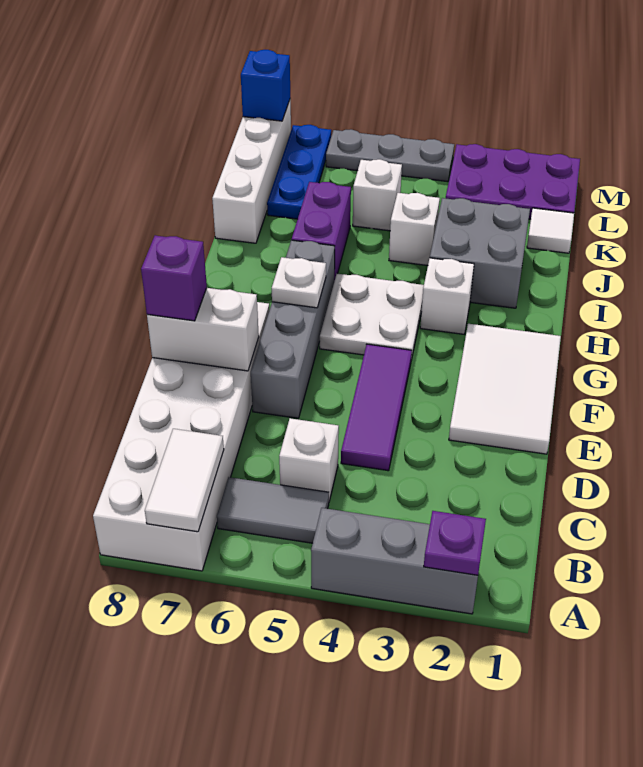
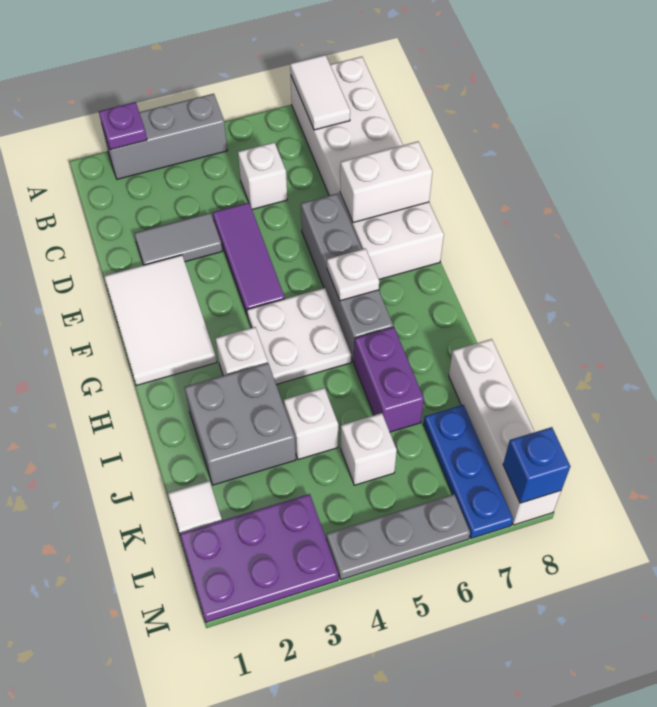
grey tile B5:B6 level 1 -> grey tile D2:D3 level 1
purple brick E8 level 3 -> none

